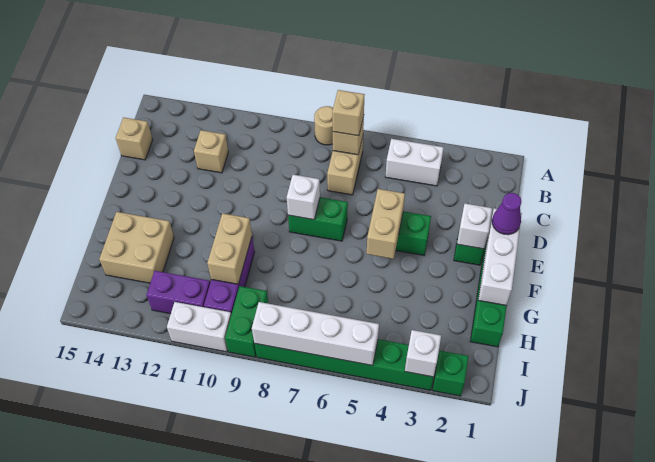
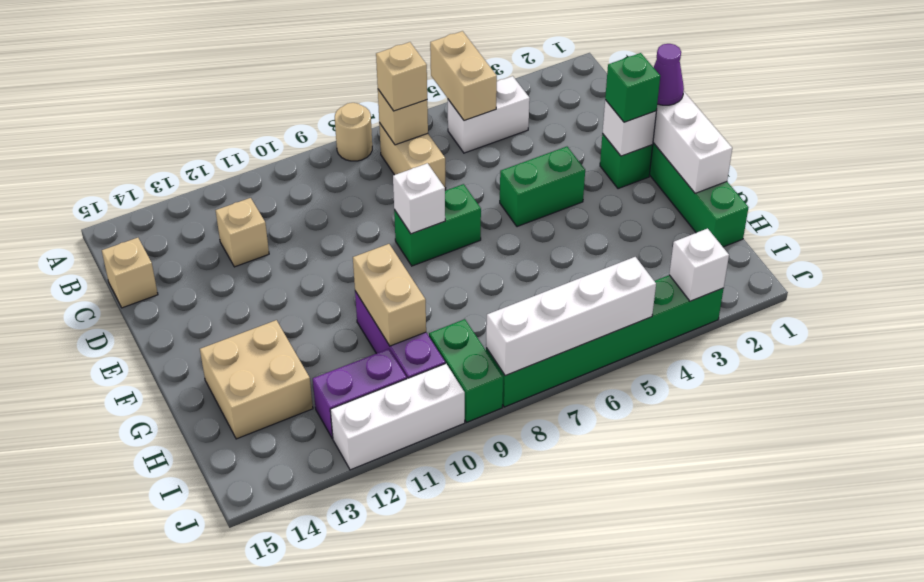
tan brick E5:F5 level 2 -> tan brick A5:B5 level 2
green brick J2 level 1 -> green brick E2 level 3
white brick J10:J11 level 1 -> white brick J10:J12 level 1

